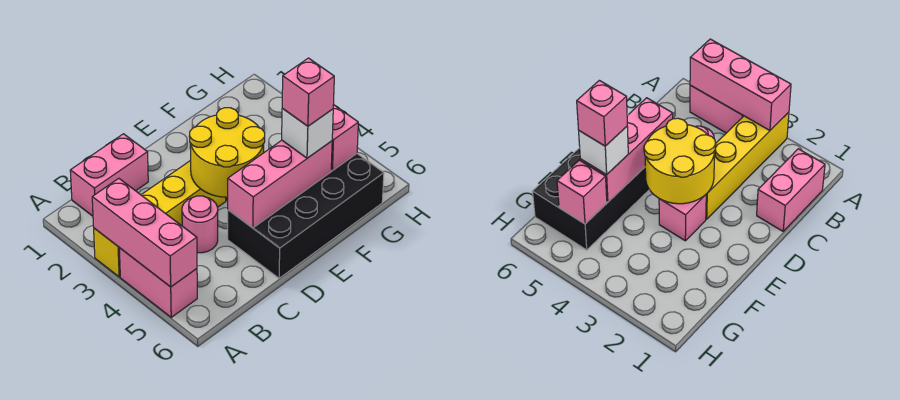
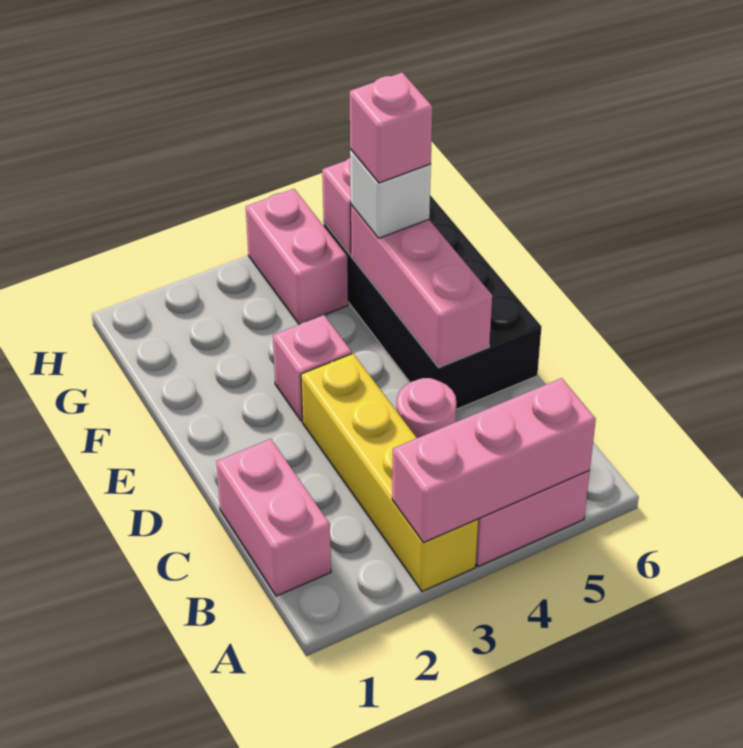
yellow round brick D3:E4 level 2 -> none
none -> pink brick G4:H4 level 1

